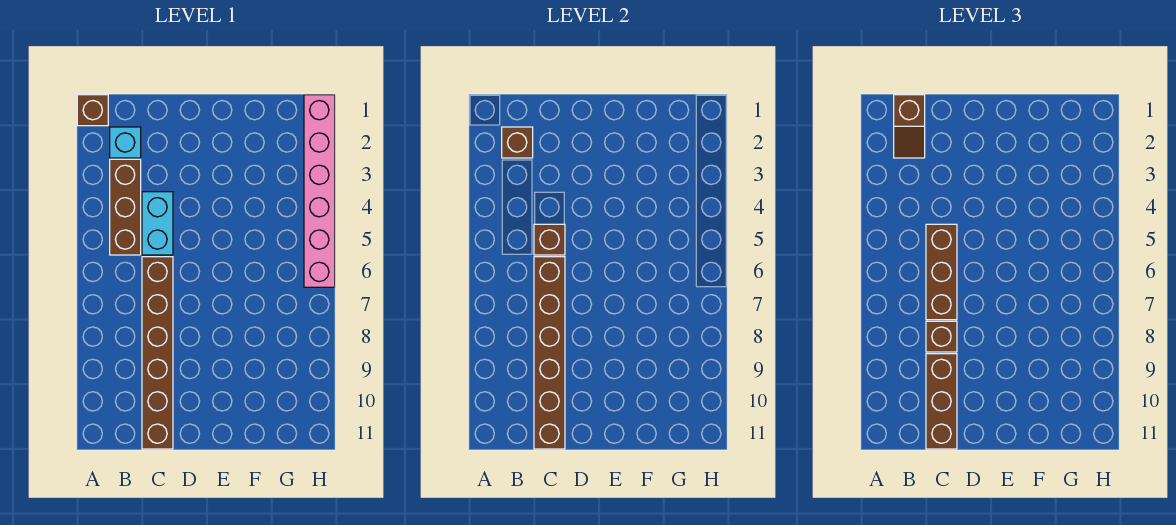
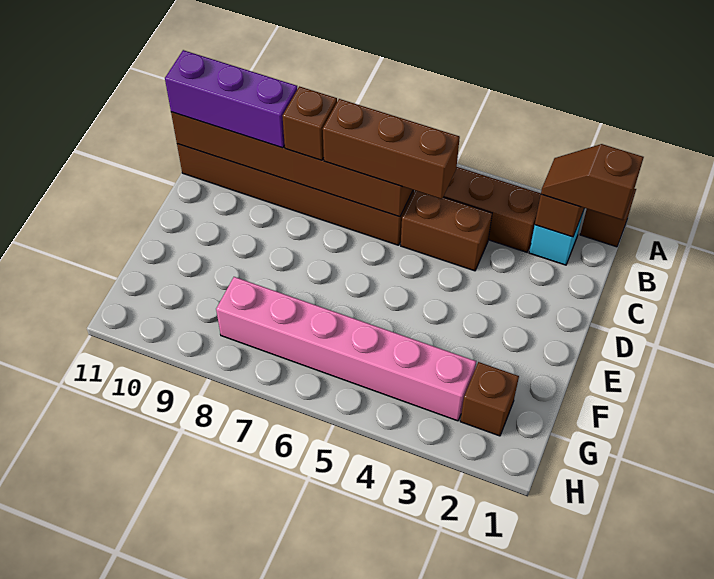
cyan brick C4:C5 level 1 -> brown brick C4:C5 level 1
brown brick C5 level 2 -> brown brick G2 level 1
brown brick C9:C11 level 3 -> purple brick C9:C11 level 3
pink brick H1:H6 level 1 -> pink brick G3:G8 level 1

